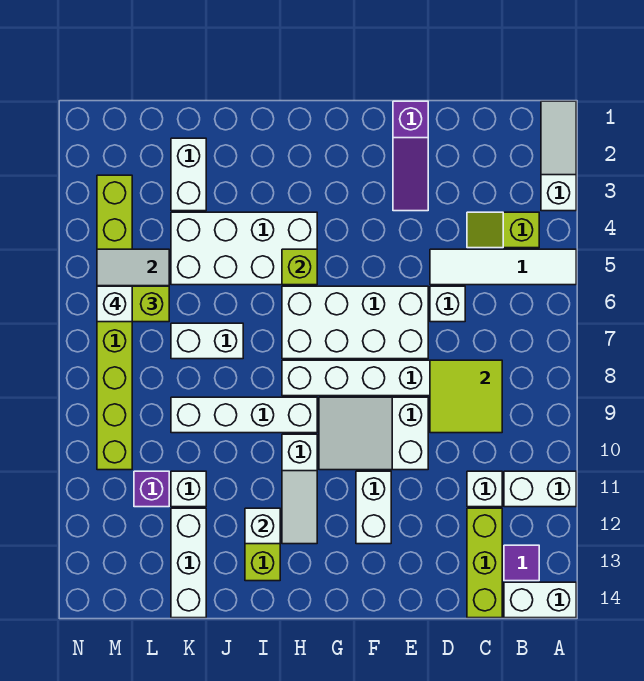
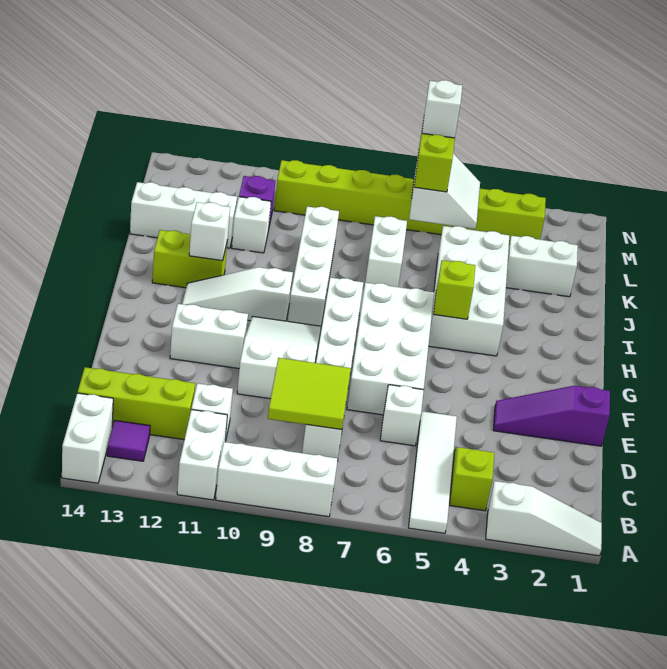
none -> white brick A8:A10 level 1

